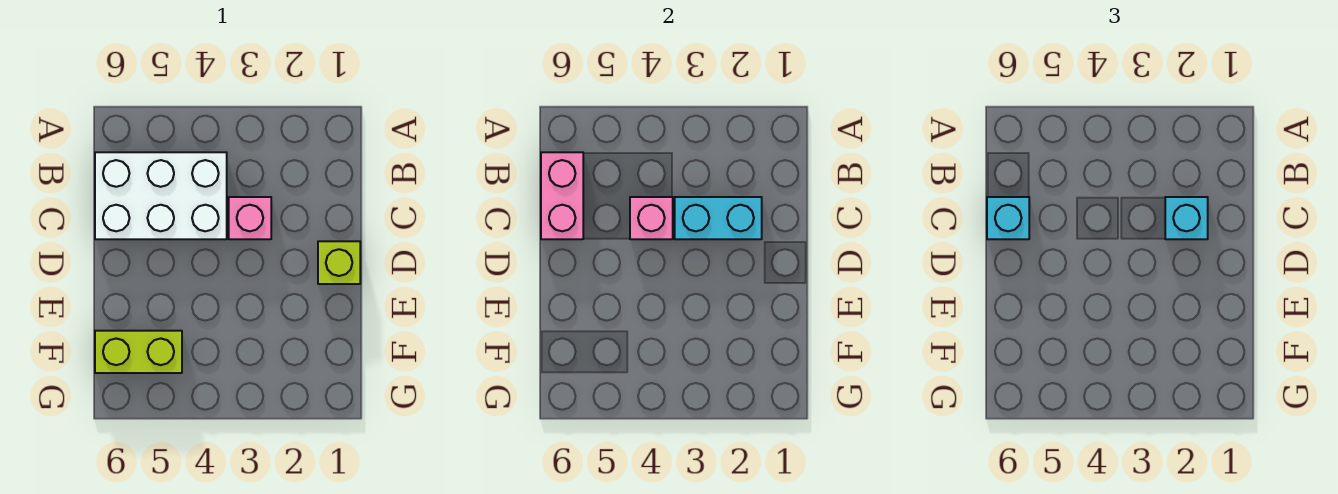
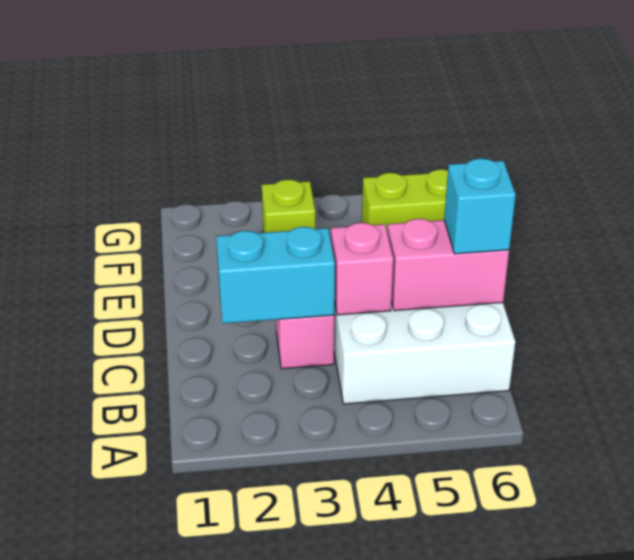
pink brick B6:C6 level 2 -> pink brick C5:C6 level 2
cyan brick C2 level 3 -> none
lime brick D1 level 1 -> lime brick F3 level 1

